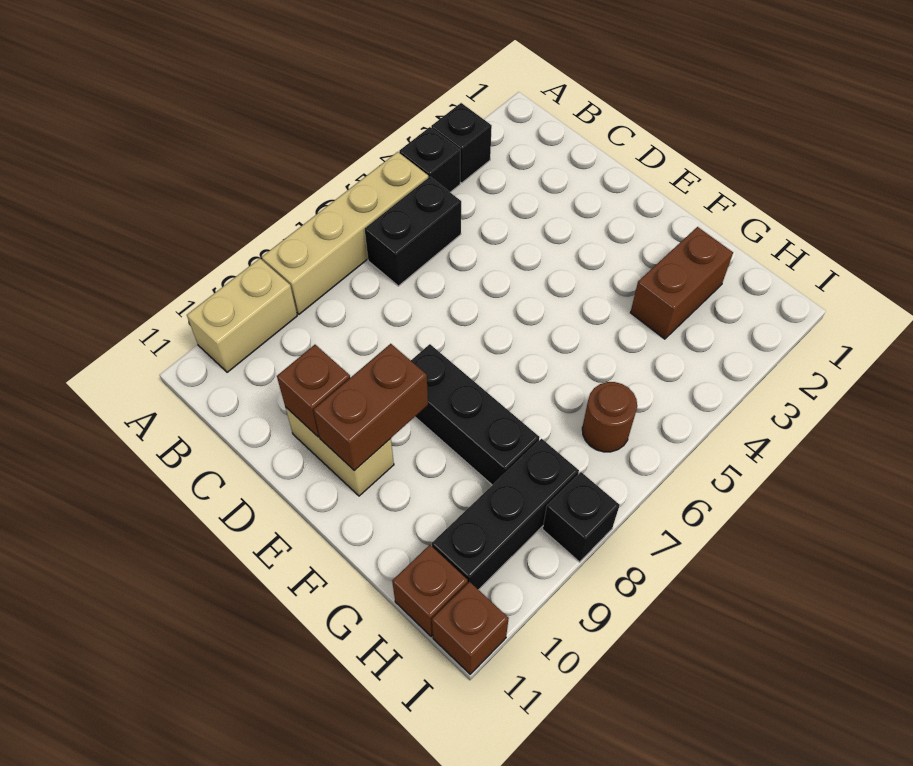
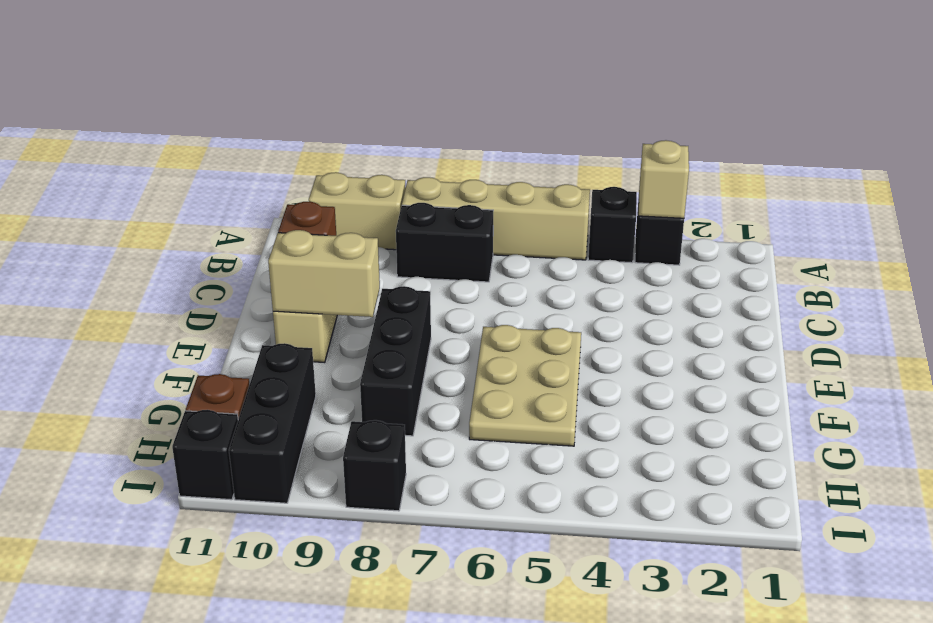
none -> tan brick A3 level 2
black brick B5:B6 level 1 -> black brick B7:B8 level 1
none -> tan plate E5:G6 level 1
brown brick E9:E10 level 2 -> tan brick E9:E10 level 2
brown brick G2:G3 level 1 -> none
brown round brick H6 level 1 -> none
black brick H8:H10 level 1 -> black brick G10:I10 level 1
brown brick I11 level 1 -> black brick I11 level 1

